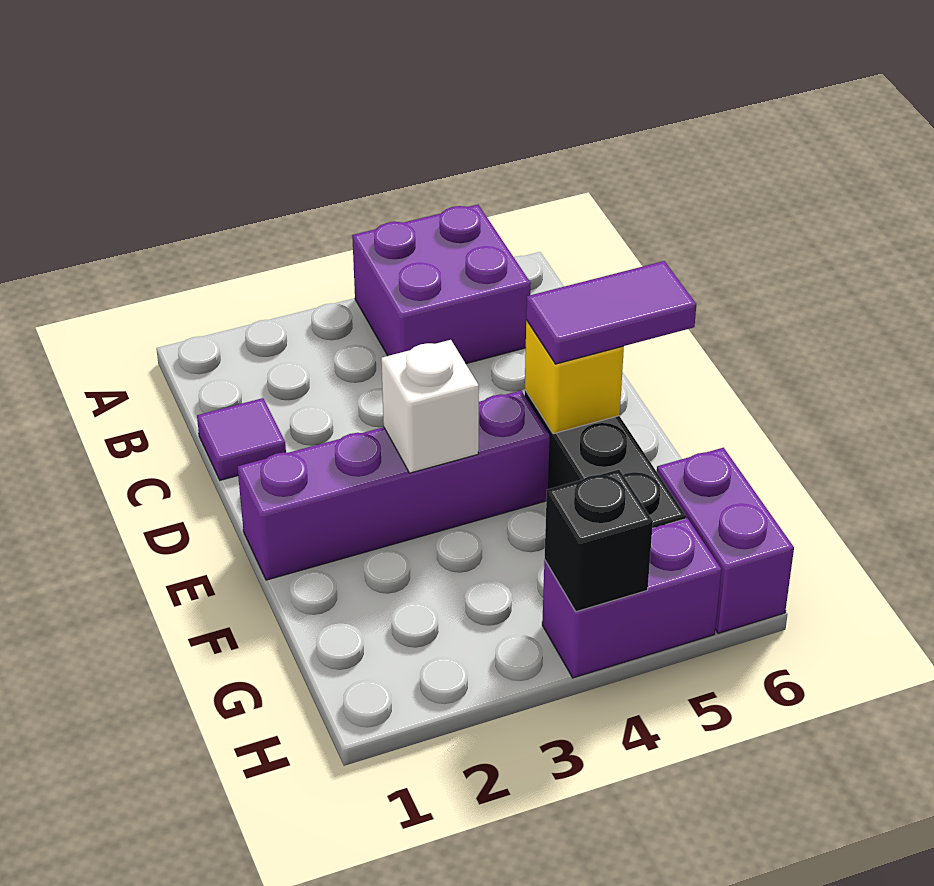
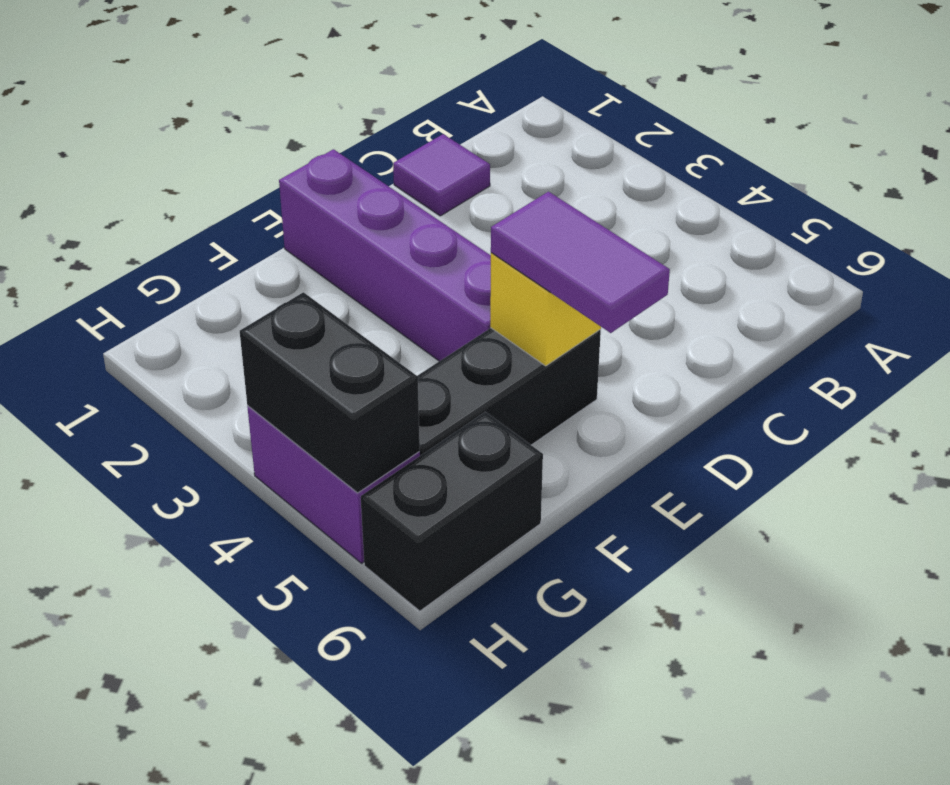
purple brick A4:B5 level 1 -> none
white brick E3 level 2 -> none
purple brick G6:H6 level 1 -> black brick G6:H6 level 1
black brick H4 level 2 -> black brick H4:H5 level 2

